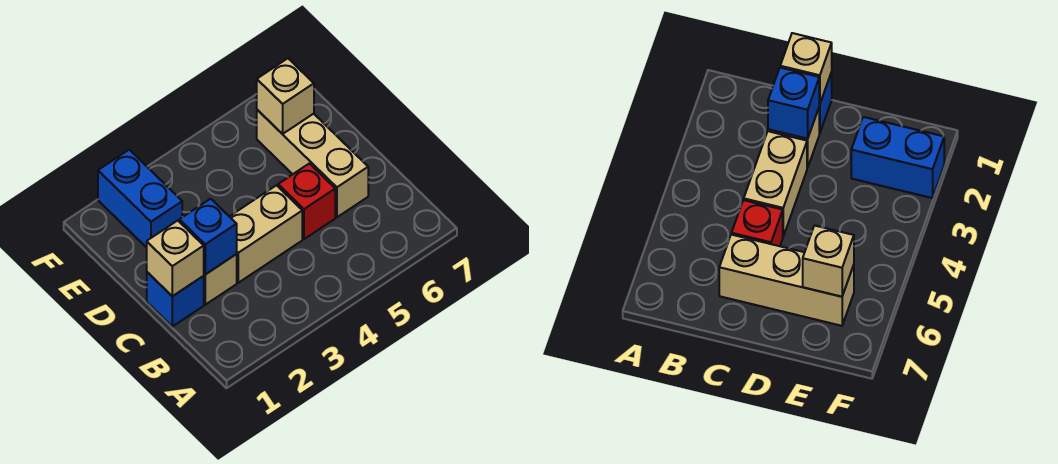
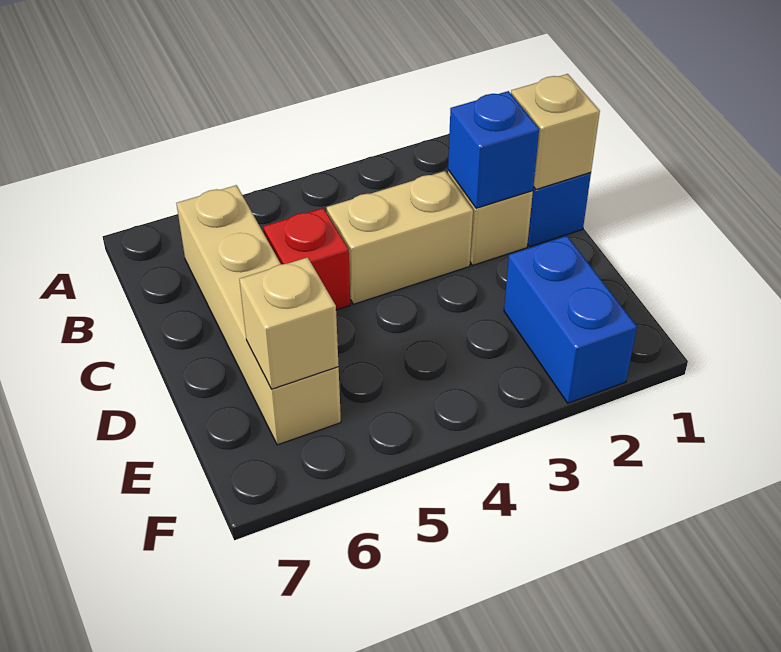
tan brick C6:E6 level 1 -> tan brick B6:E6 level 1

